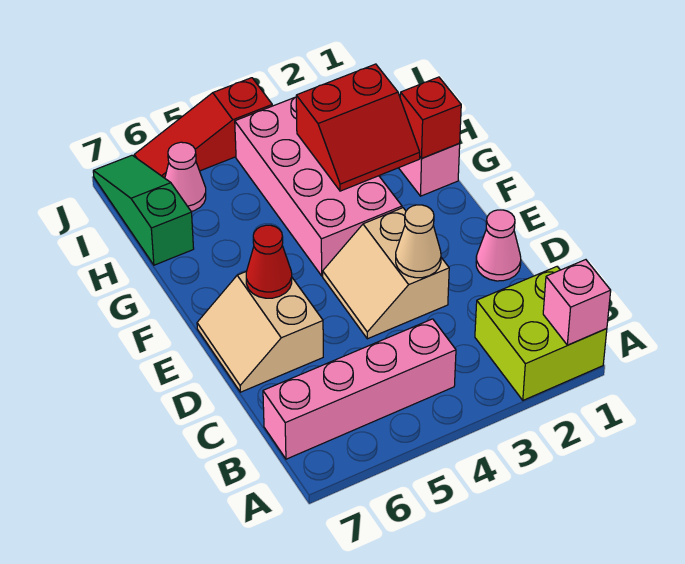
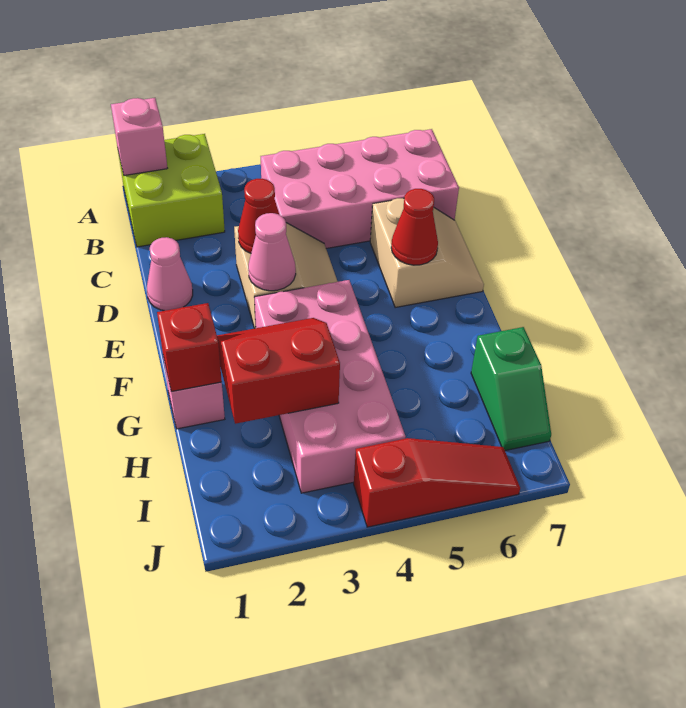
pink brick B4:B7 level 1 -> pink brick B4:C7 level 1
tan cone D3 level 2 -> red cone D3 level 2
green slope H7:J7 level 1 top H -> green slope H7:I7 level 1 top H
pink cone I6 level 1 -> pink cone E3 level 2

